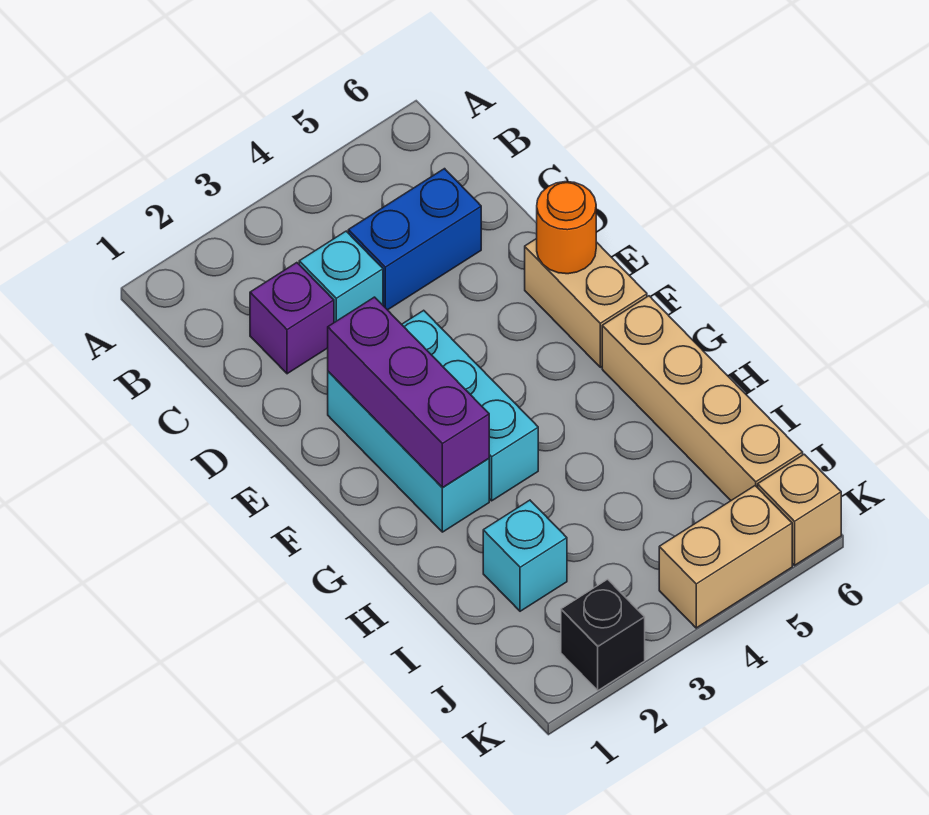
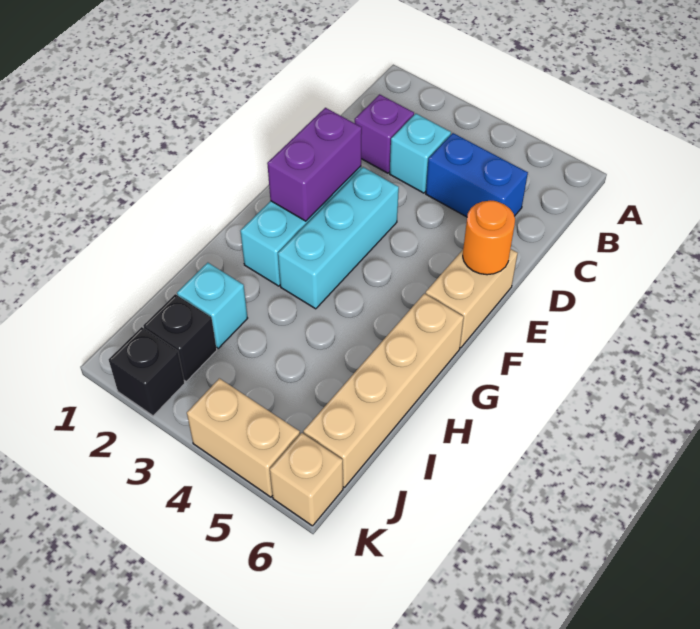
purple brick E2:G2 level 2 -> purple brick E2:F2 level 2
none -> black brick J2 level 1

